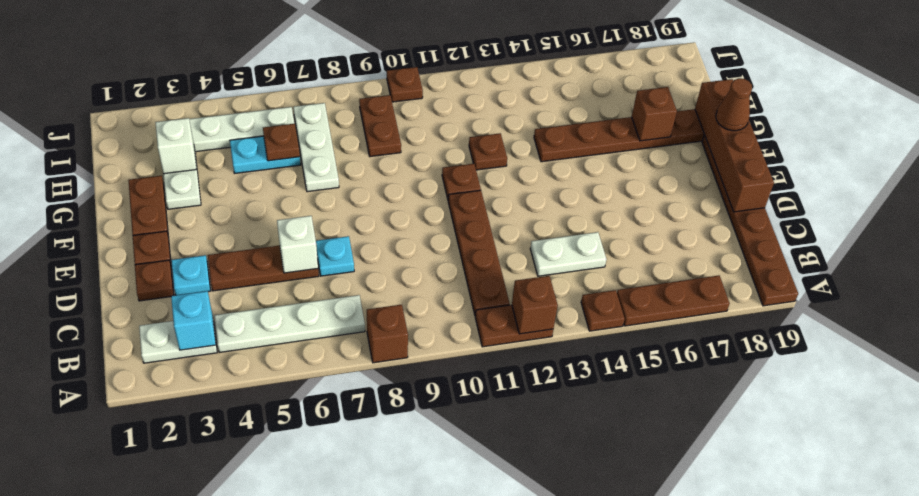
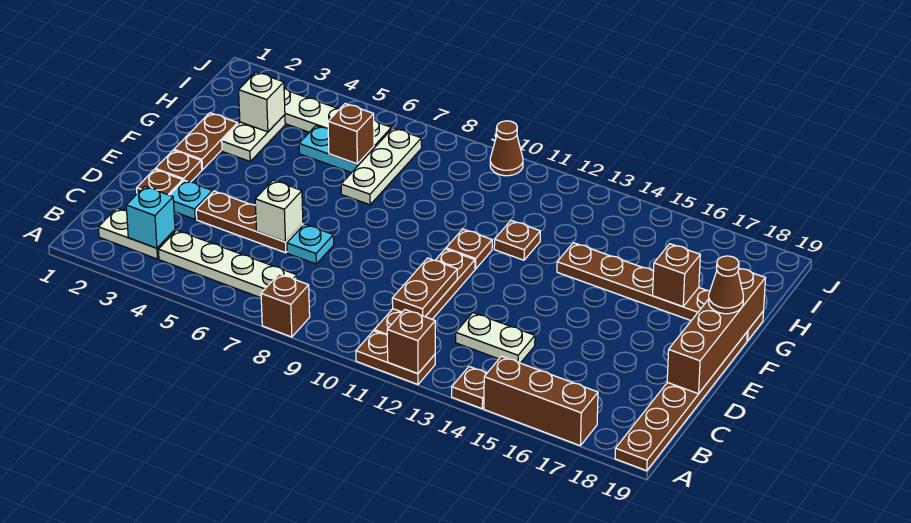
brown plate A15:A17 level 1 -> brown brick A15:A17 level 1
brown plate H6 level 2 -> brown brick H6 level 2
brown plate H9:I9 level 1 -> brown plate C11:D11 level 2
brown plate J10 level 1 -> brown cone J10 level 1

